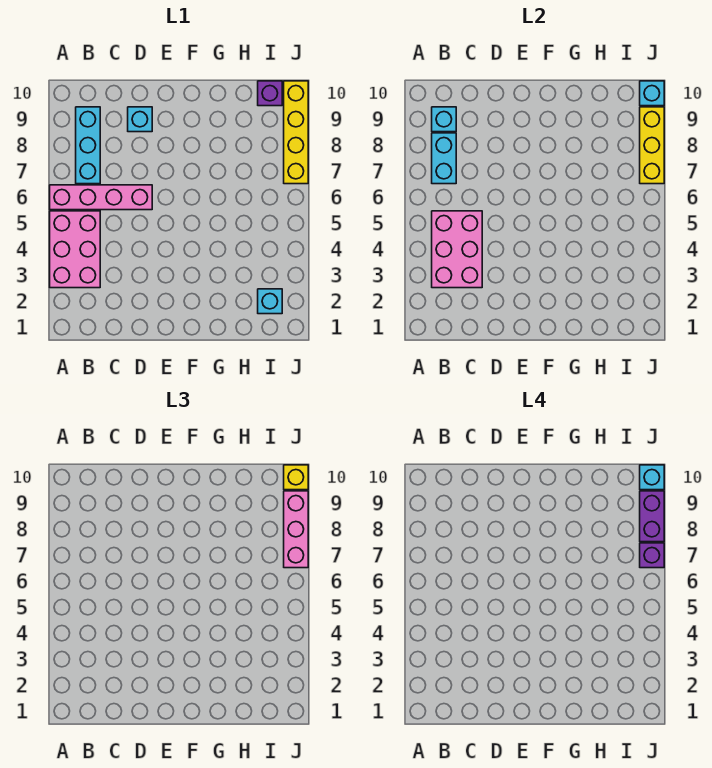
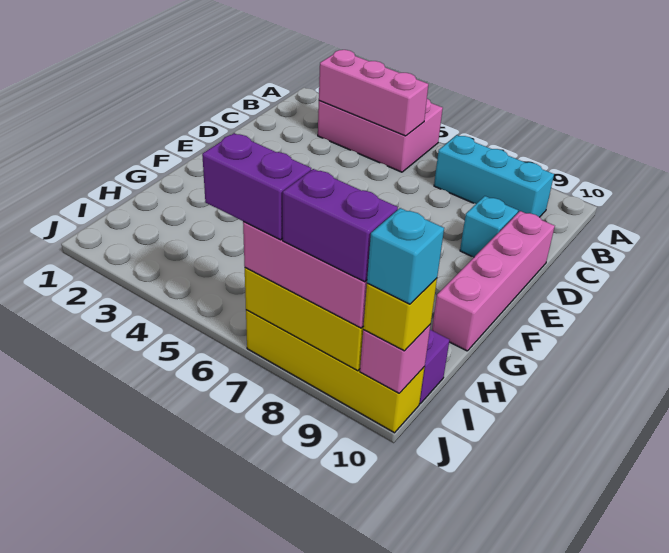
pink brick A6:D6 level 1 -> pink brick D10:G10 level 1
pink brick B3:C5 level 2 -> pink brick B3:B5 level 2
cyan brick B7:B8 level 2 -> none
cyan brick B9 level 2 -> none
cyan brick I2 level 1 -> none
purple brick J7 level 4 -> purple brick J6:J7 level 4
cyan brick J10 level 2 -> pink brick J10 level 2

